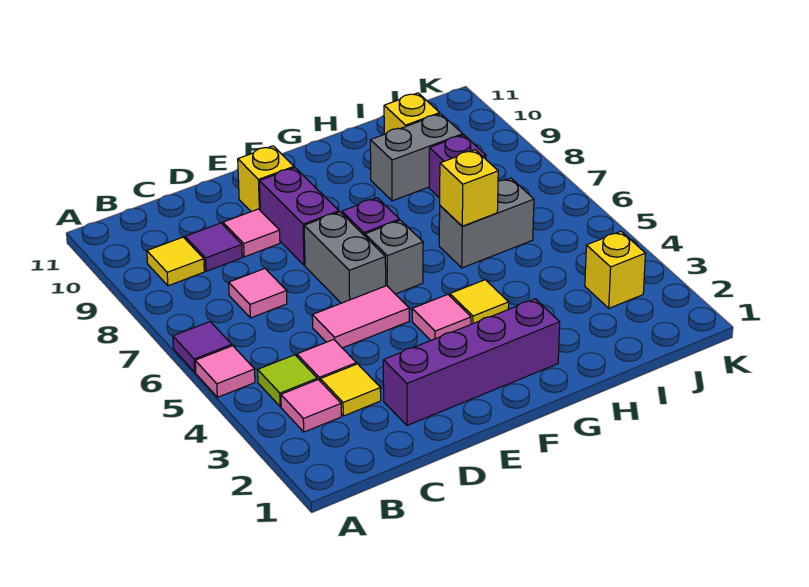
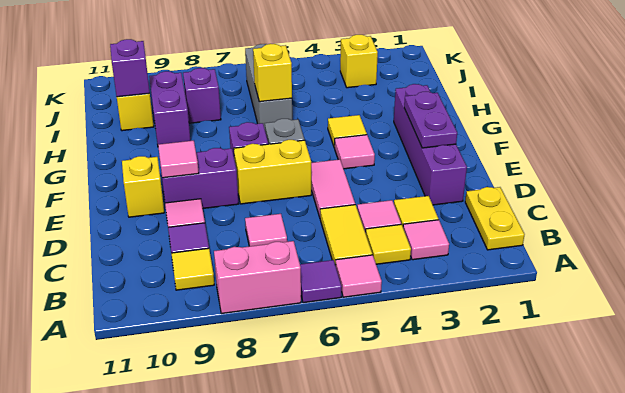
none -> pink brick A7:A8 level 1
none -> yellow plate B1:C1 level 1
lime tile B4 level 1 -> yellow tile B4 level 1
none -> yellow tile B5:C5 level 1
none -> purple plate E2:F2 level 2
grey brick E6:E7 level 1 -> yellow brick E6:E7 level 1
none -> pink tile E9 level 2
grey brick H6:I6 level 1 -> grey brick H6:J6 level 1
grey brick H9:I9 level 1 -> purple brick H9:I9 level 1
none -> purple brick I10 level 2

